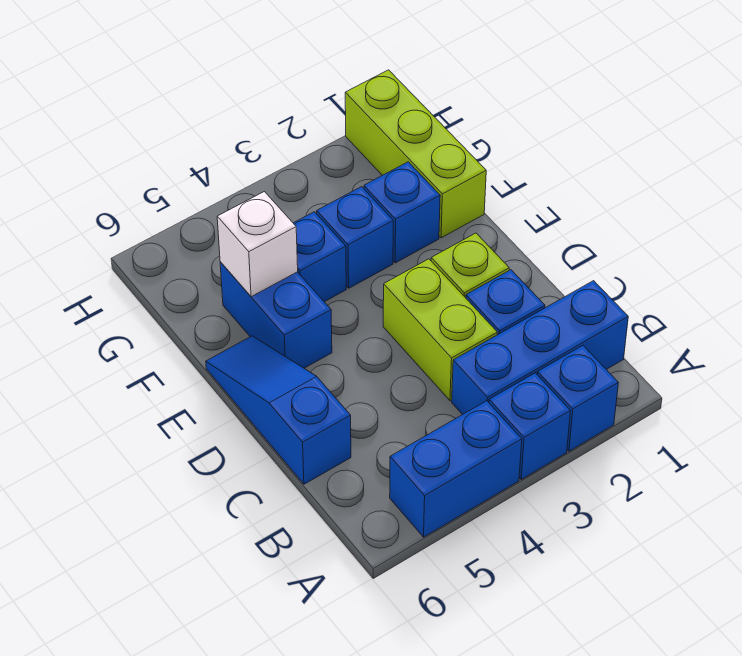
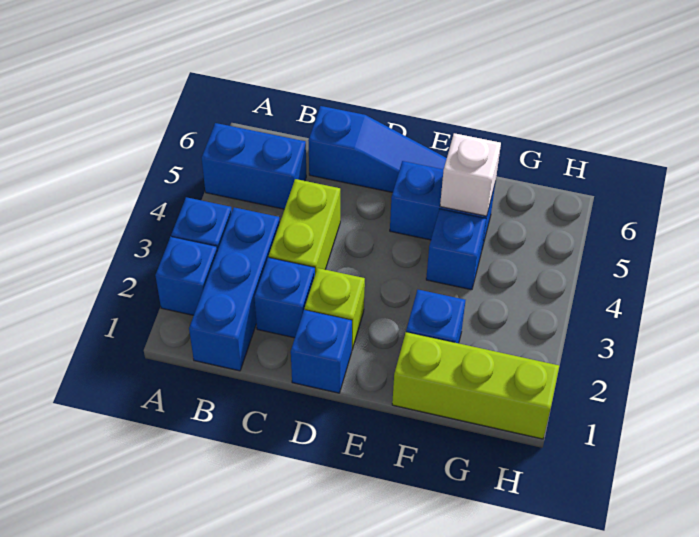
blue brick A4:A5 level 1 -> blue brick A5:B5 level 1
lime brick C3:D3 level 1 -> lime brick C3:C4 level 1
blue brick F3 level 1 -> blue brick D1 level 1

